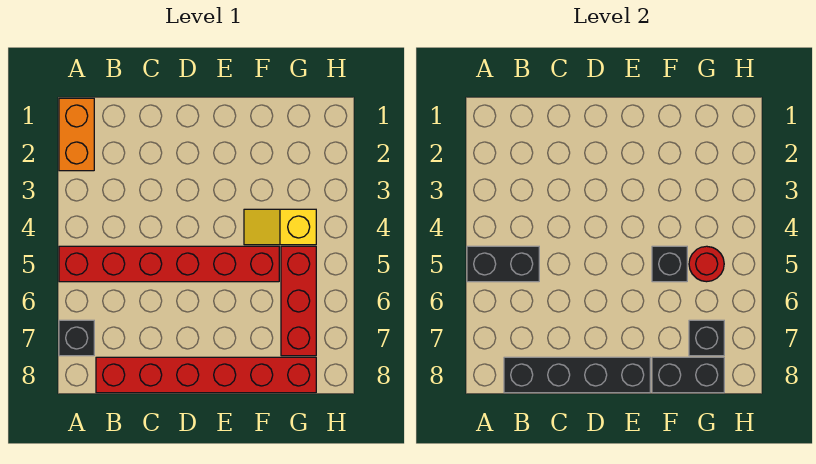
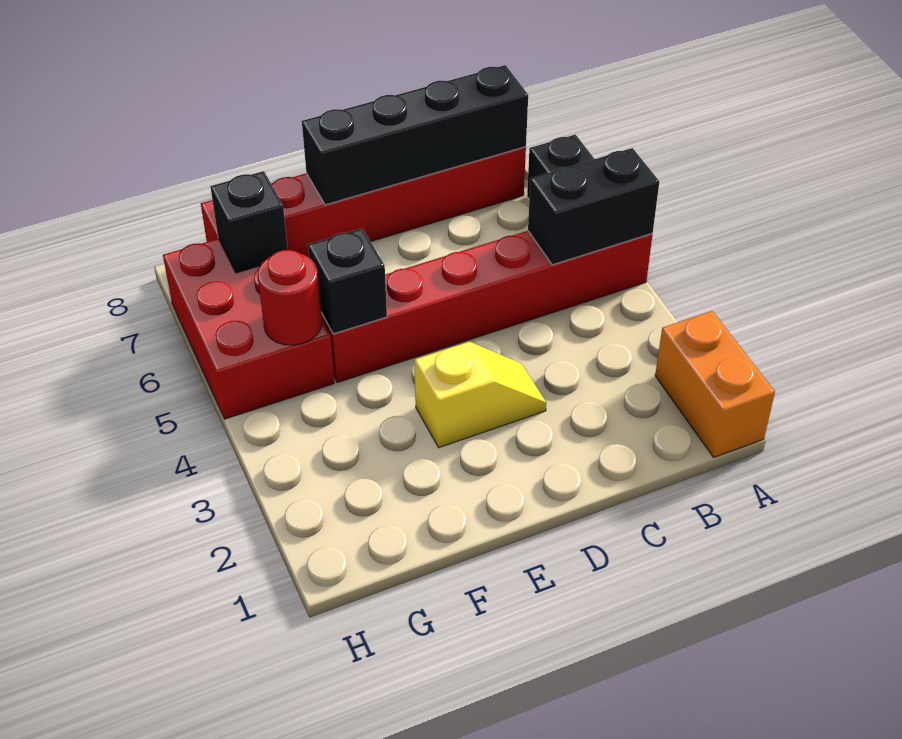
yellow slope F4:G4 level 1 top G -> yellow slope D3:E3 level 1 top E
black brick F8:G8 level 2 -> none
red brick G5:G7 level 1 -> red brick G5:H7 level 1

